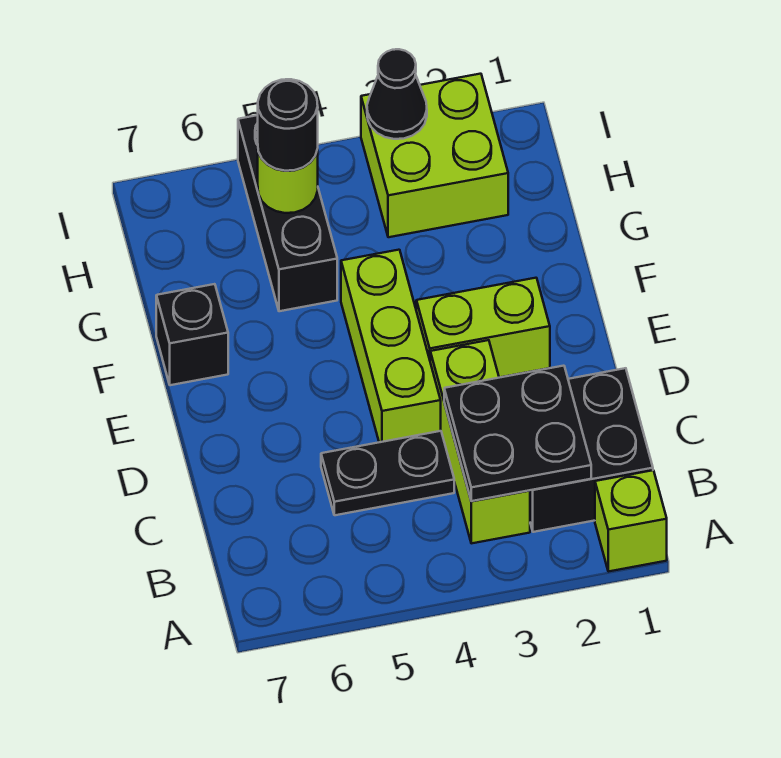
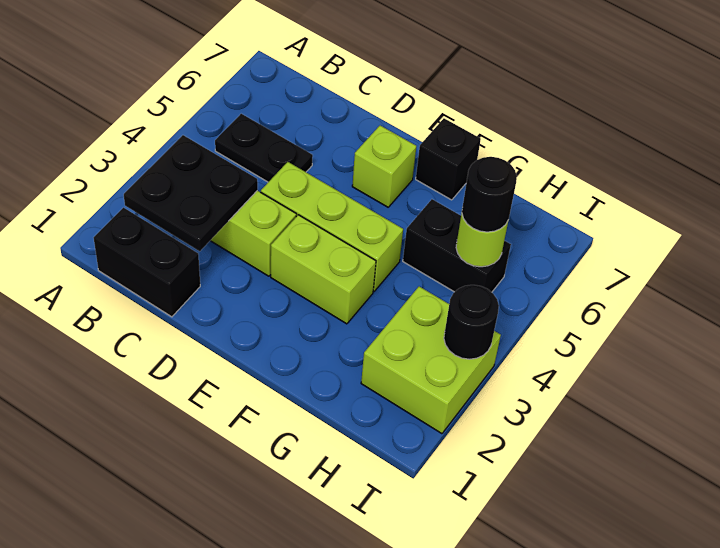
lime brick A1 level 1 -> lime brick E6 level 1
black brick B1:C2 level 1 -> black brick B1:C1 level 1
black plate C4:C5 level 1 -> black plate B5:C5 level 1
lime brick E2:E3 level 1 -> lime brick E3:F3 level 1
black brick G5:I5 level 1 -> black brick G5:H5 level 1
black cone I3 level 2 -> black round brick I3 level 2

